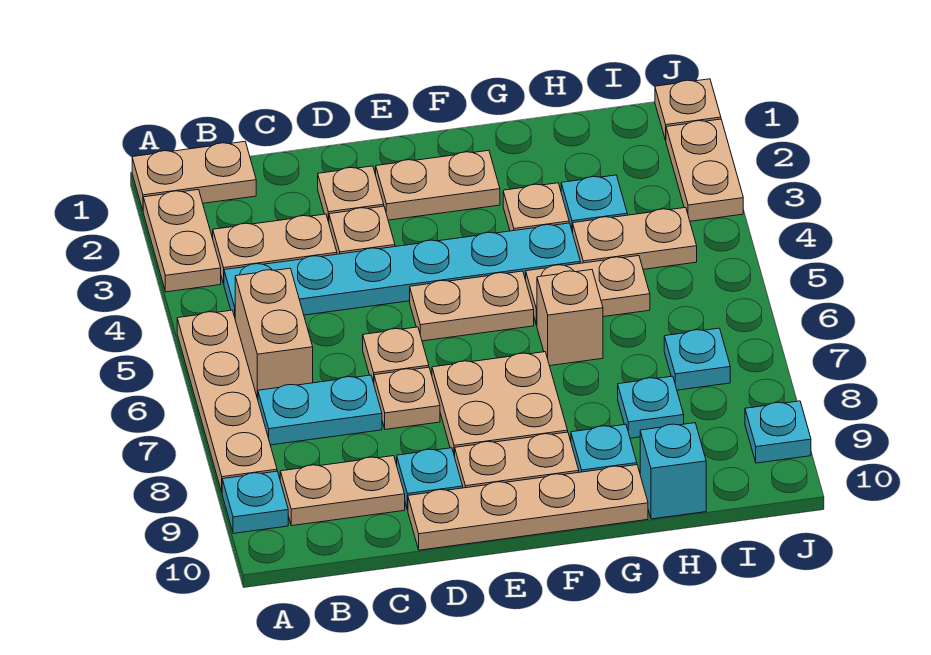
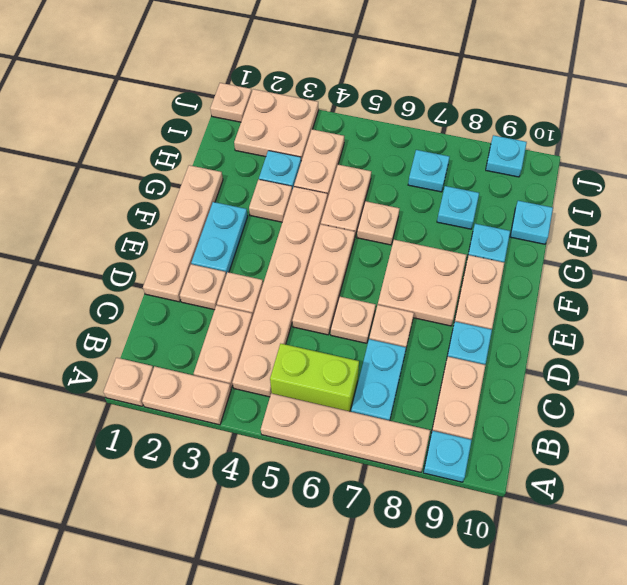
tan plate A1:B1 level 1 -> tan plate A1 level 1
cyan plate B4:G4 level 1 -> tan plate B4:G4 level 1
tan brick B5:B6 level 1 -> lime brick B5:B6 level 1
tan plate D10:G10 level 1 -> tan plate D1:G1 level 1
tan plate E2:F2 level 1 -> cyan plate E2:F2 level 1
tan plate E5:F5 level 1 -> tan plate D5:F5 level 1
tan brick G6 level 1 -> tan plate G6 level 1
cyan brick H10 level 1 -> cyan plate H10 level 1
tan plate J2:J3 level 1 -> tan plate I2:J3 level 1

